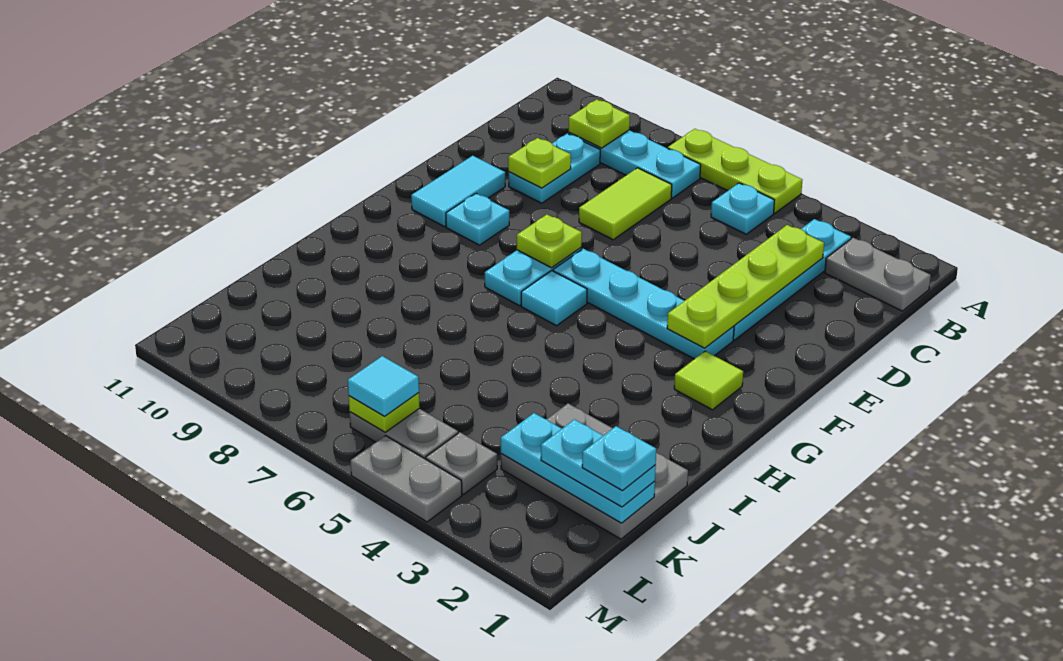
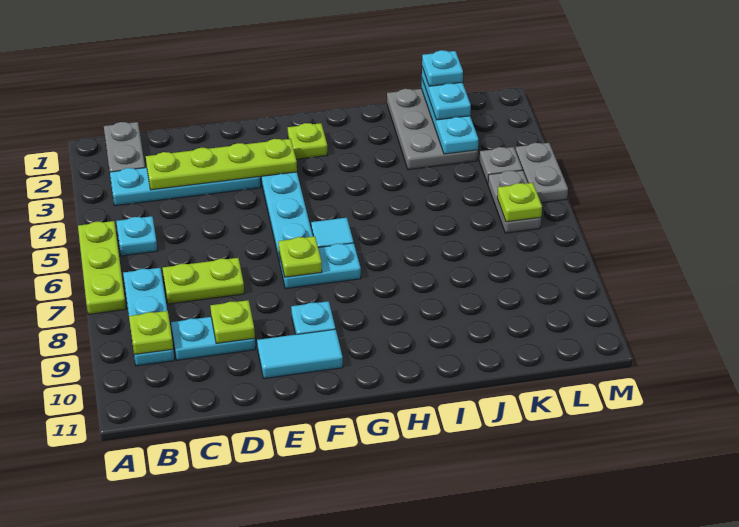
lime tile C7:D7 level 1 -> lime plate C7:D7 level 1
lime tile G2 level 1 -> lime plate G2 level 1
cyan tile L6 level 3 -> none

